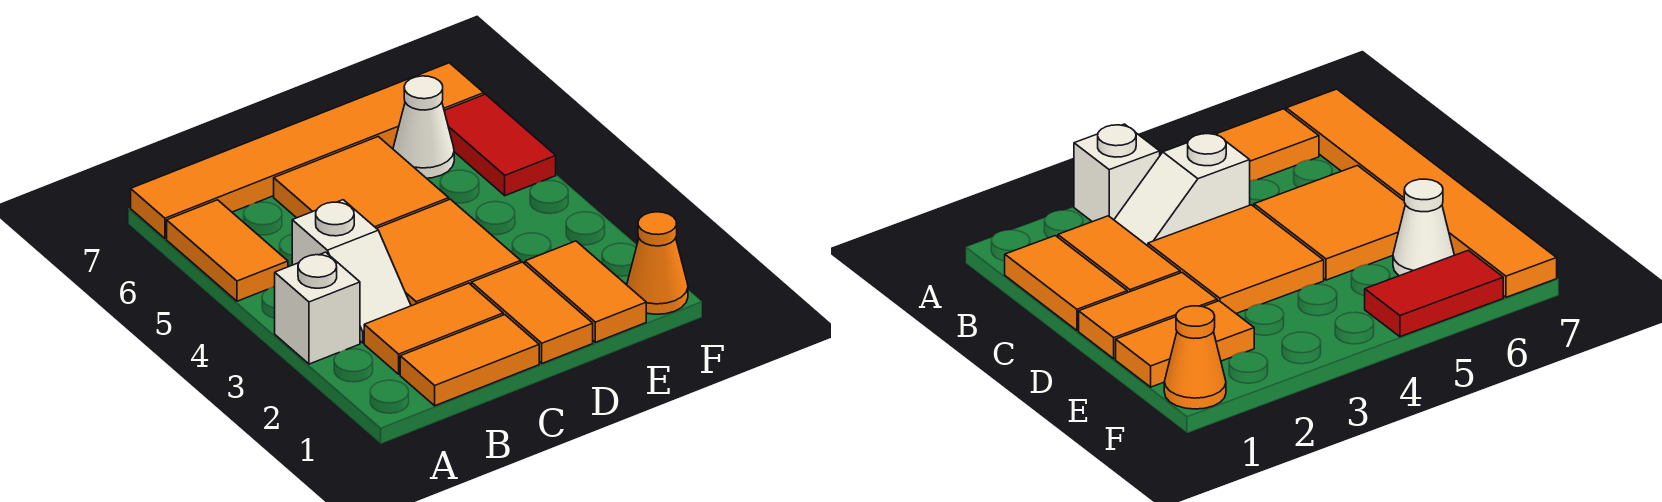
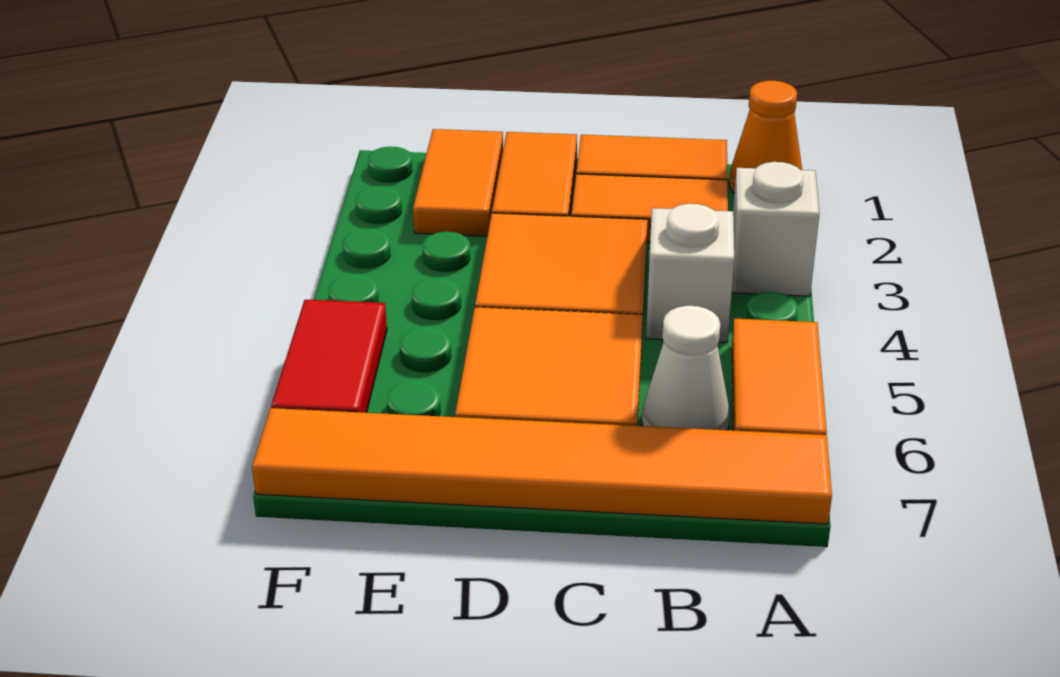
white cone E6 level 1 -> white cone B6 level 1
orange cone F1 level 1 -> orange cone A1 level 1

